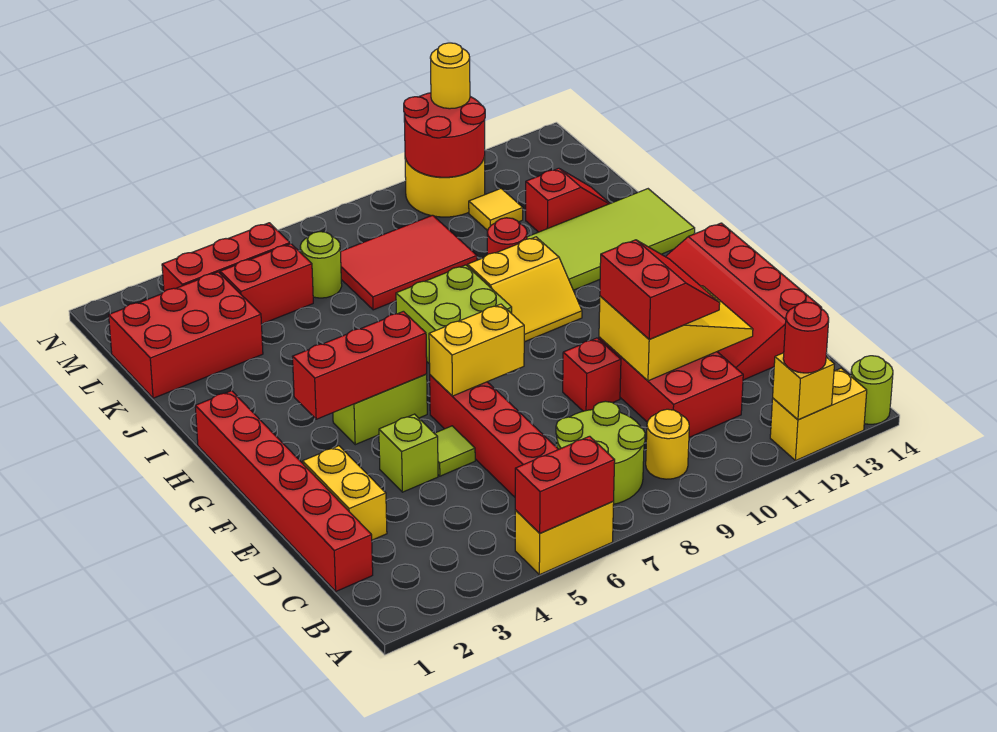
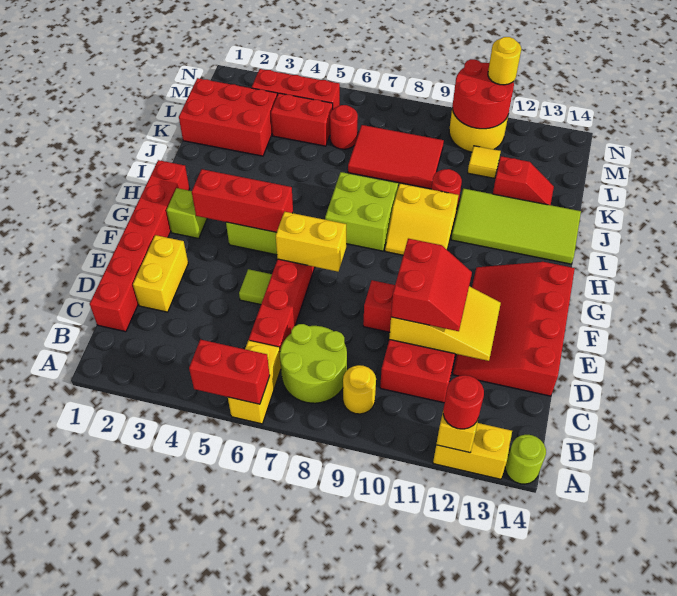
yellow brick A5:A6 level 1 -> yellow brick A6:B6 level 1
lime brick E4 level 1 -> lime brick G2 level 1
lime round brick L6 level 1 -> red round brick L6 level 1

